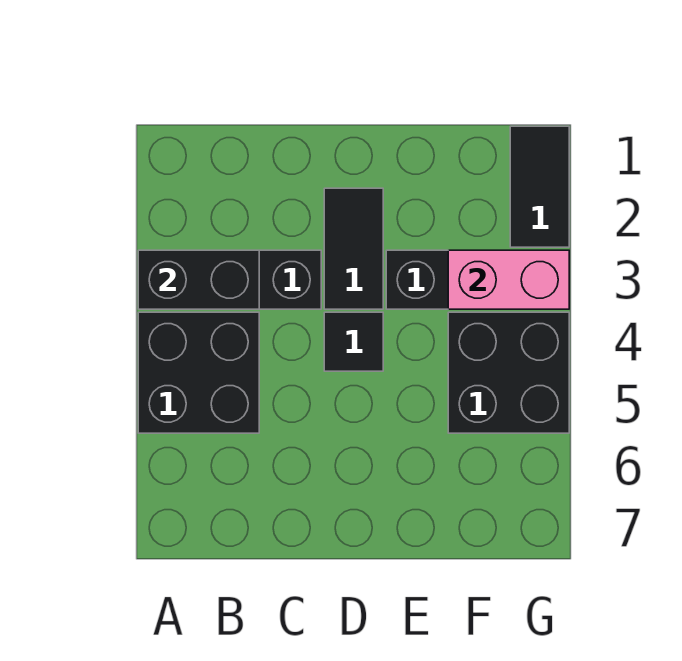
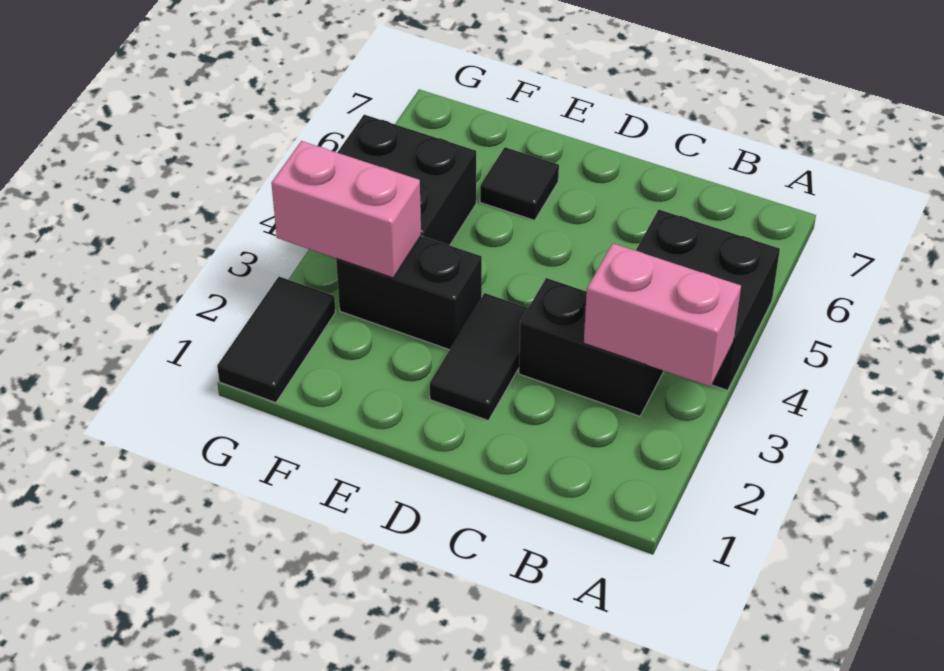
black brick A3:B3 level 2 -> pink brick A3:B3 level 2
black tile D4 level 1 -> black tile E6 level 1

